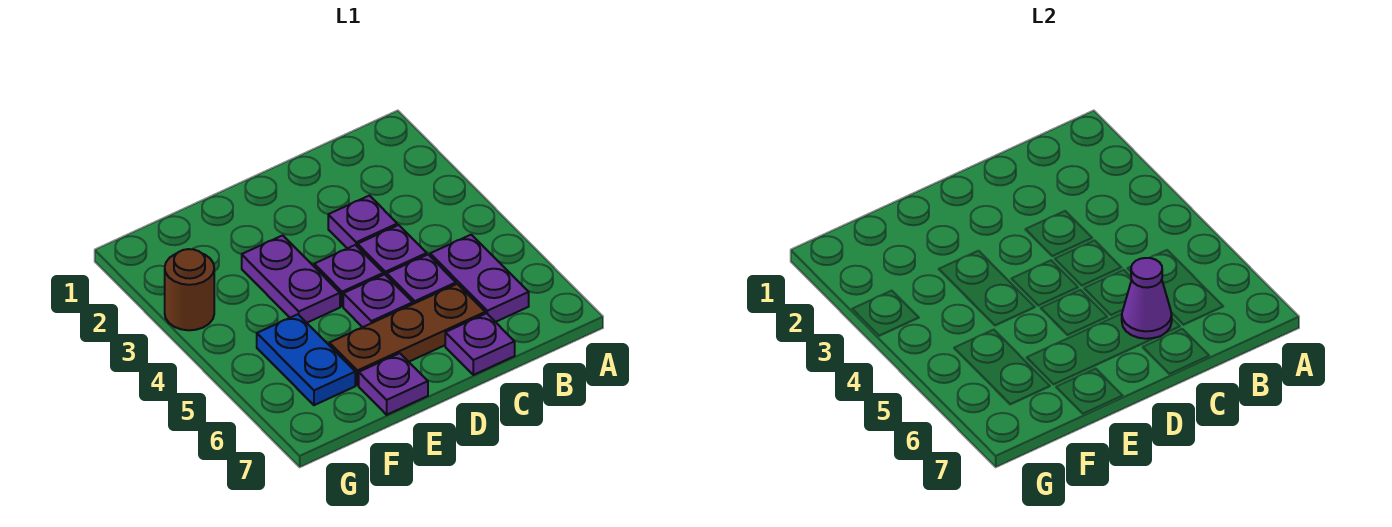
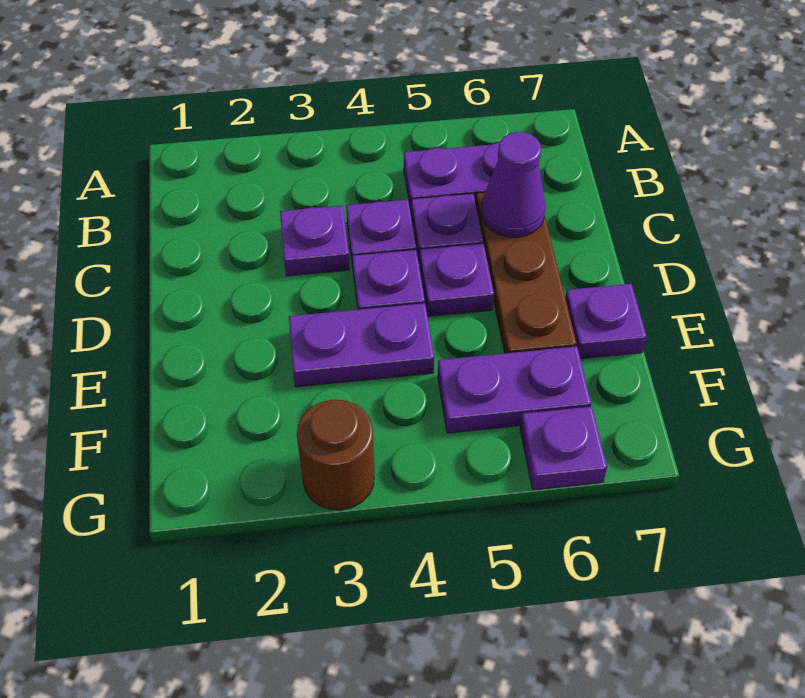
purple plate C7 level 1 -> purple plate G6 level 1
blue plate F5:F6 level 1 -> purple plate F5:F6 level 1

